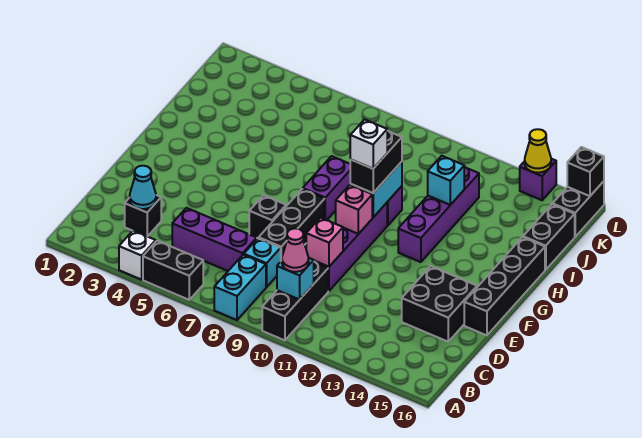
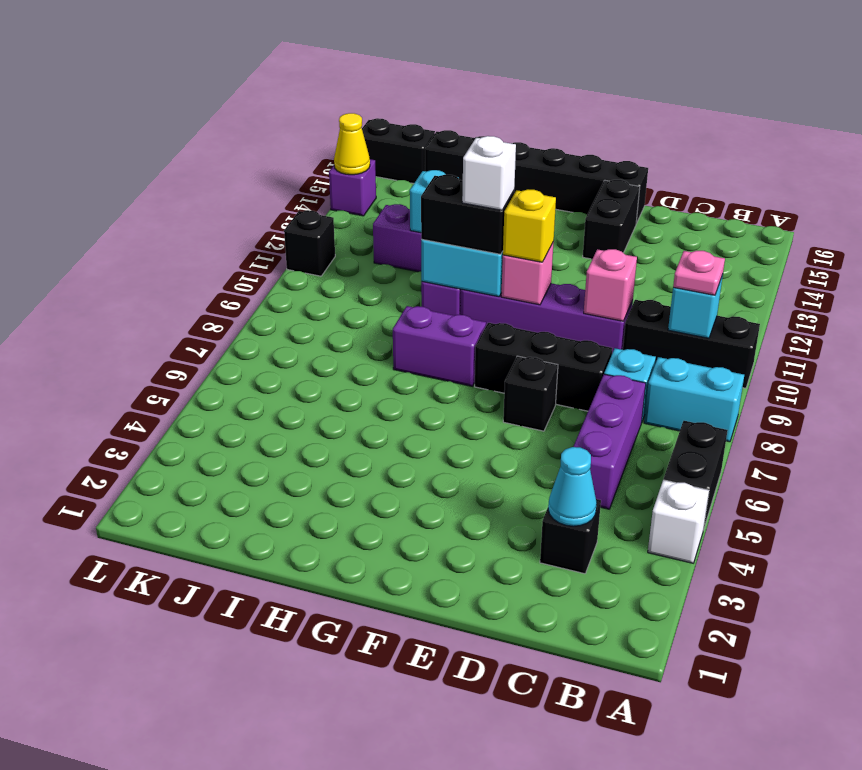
pink cone B10 level 3 -> pink plate B10 level 3
black brick D14:E15 level 1 -> black brick E14:E15 level 1
none -> yellow brick F10 level 3
black brick L16 level 2 -> black brick L11 level 1

